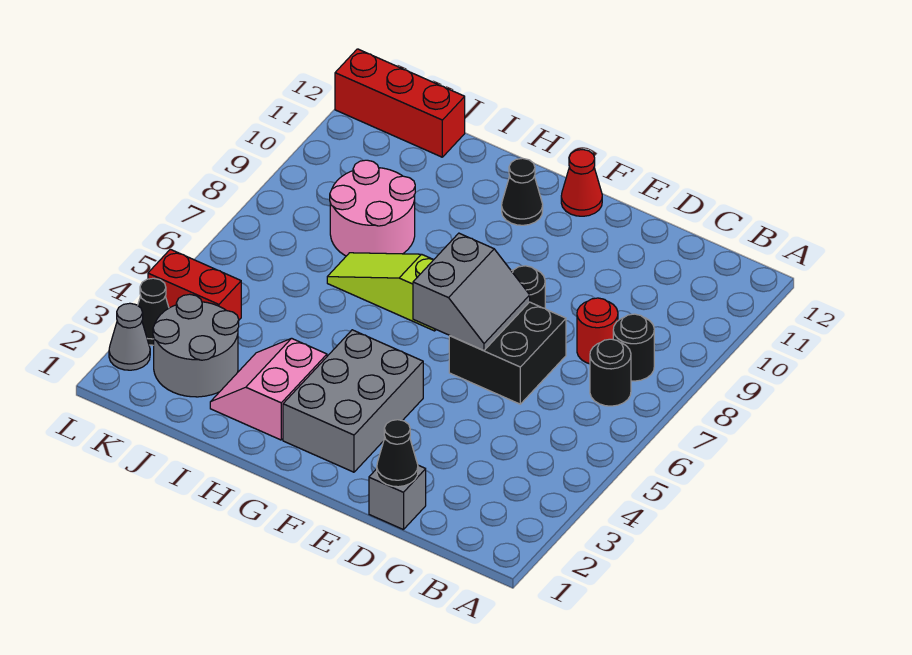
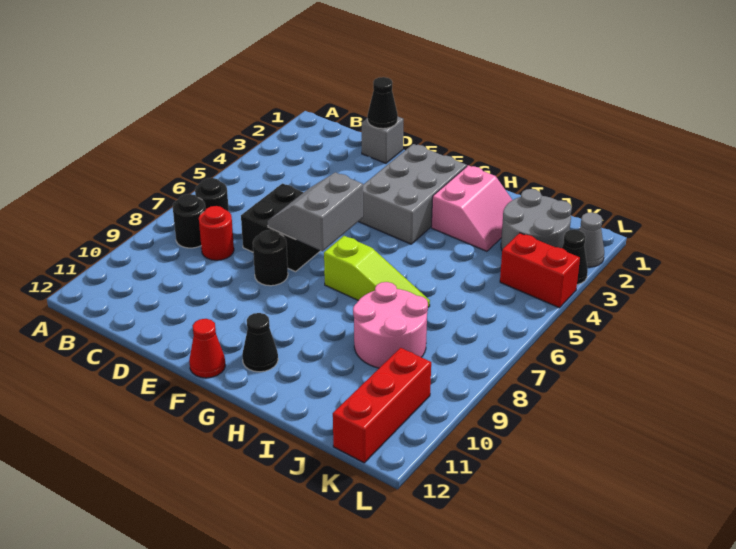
red brick J12:L12 level 1 -> red brick K10:K12 level 1

